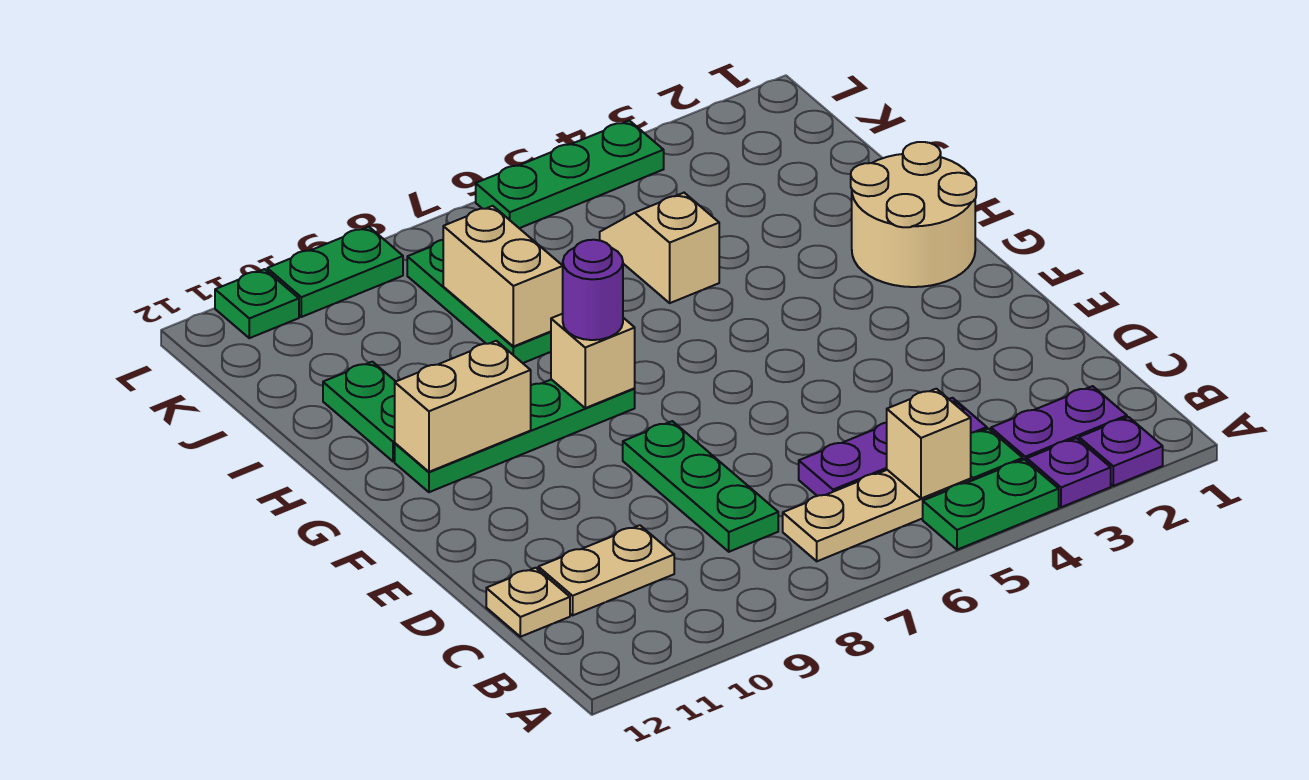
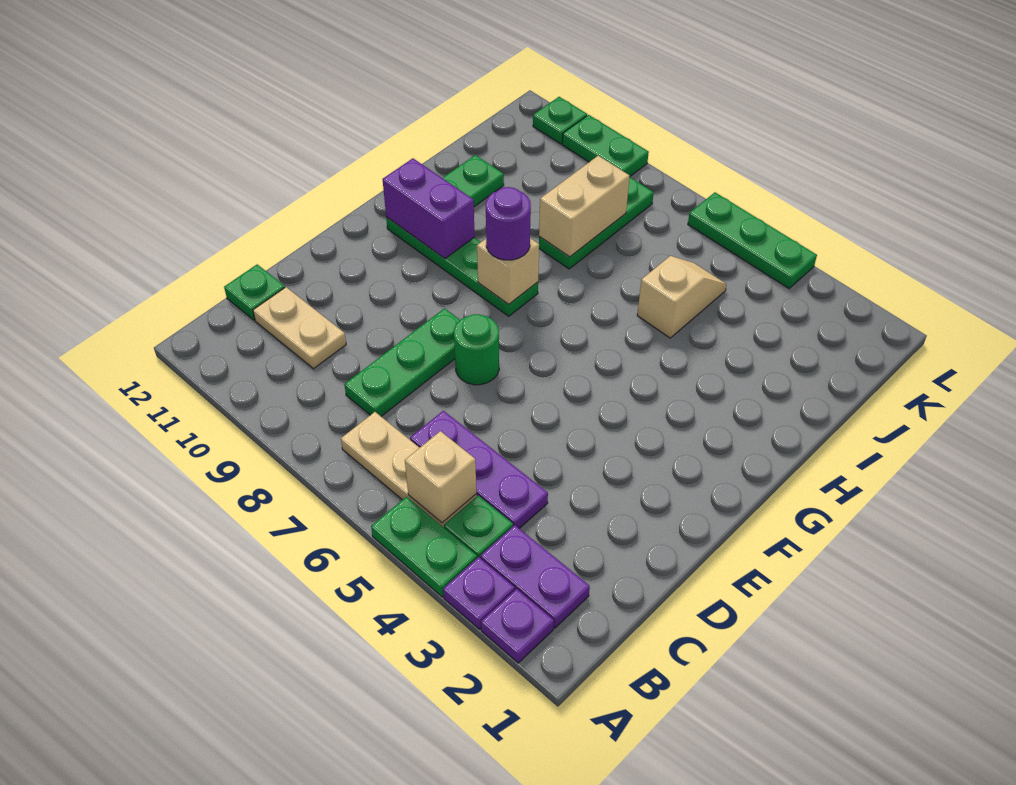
tan plate C12 level 1 -> green plate C12 level 1
none -> green round brick E7 level 1
tan round brick G1:H2 level 1 -> none
tan brick G10:G11 level 2 -> purple brick G10:G11 level 2

